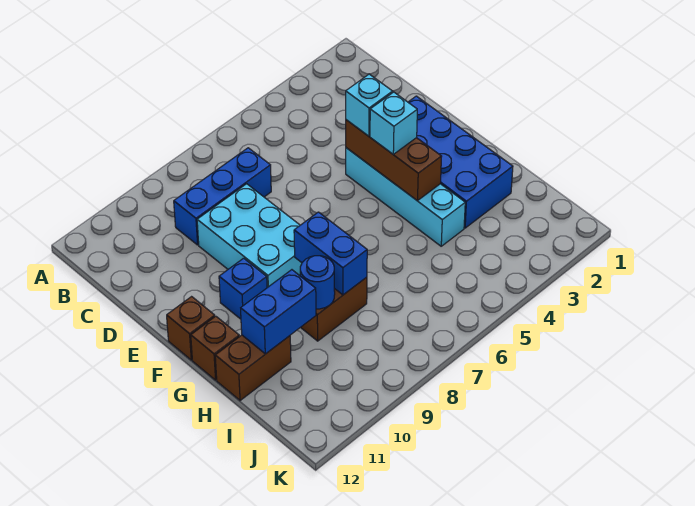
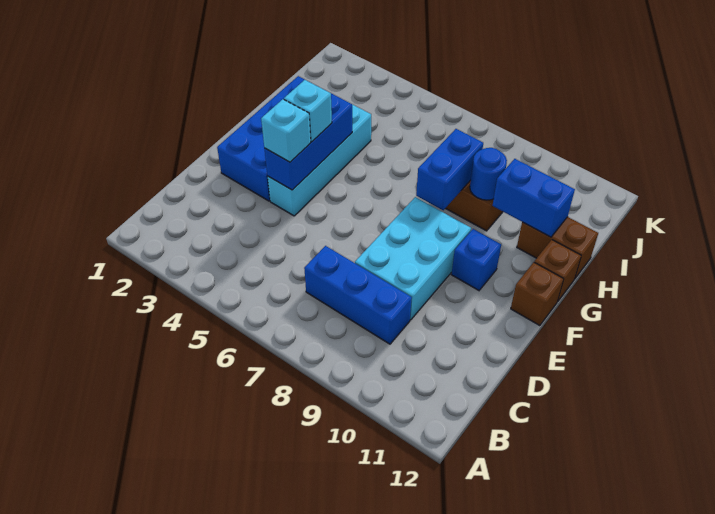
brown brick E4:G4 level 2 -> blue brick E4:G4 level 2

